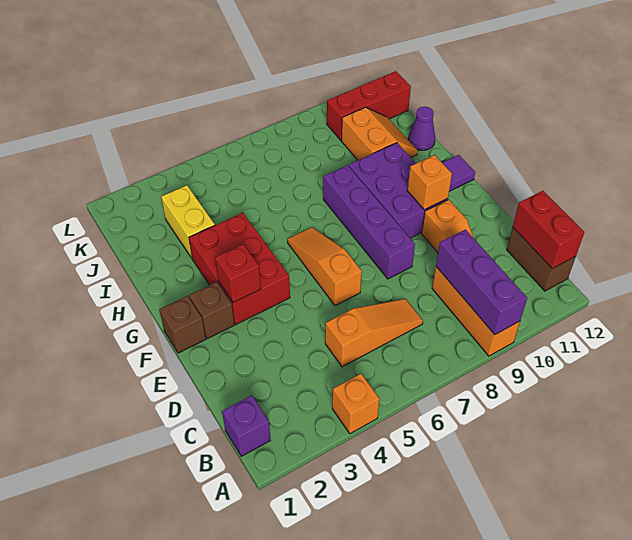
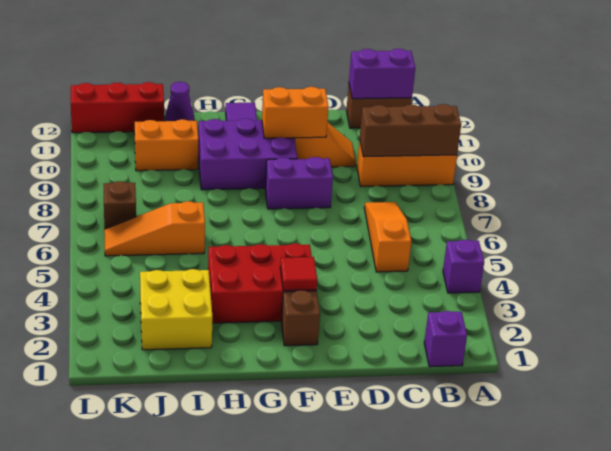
orange brick A4 level 1 -> purple brick A4 level 1
purple brick A9:C9 level 2 -> brown brick A9:C9 level 2
red brick B12:C12 level 2 -> purple brick B12:C12 level 2
orange slope E6:G6 level 1 top E -> orange slope I6:K6 level 1 top I
purple brick E8:H8 level 1 -> purple brick E8:F8 level 1
brown brick F1 level 1 -> brown brick K7 level 1
red brick F3 level 2 -> red tile F3 level 2
orange brick F10 level 2 -> orange brick E10:F10 level 2
yellow brick I3:J3 level 1 -> yellow brick I2:J3 level 1
red brick K10:K12 level 1 -> red brick J12:L12 level 1

